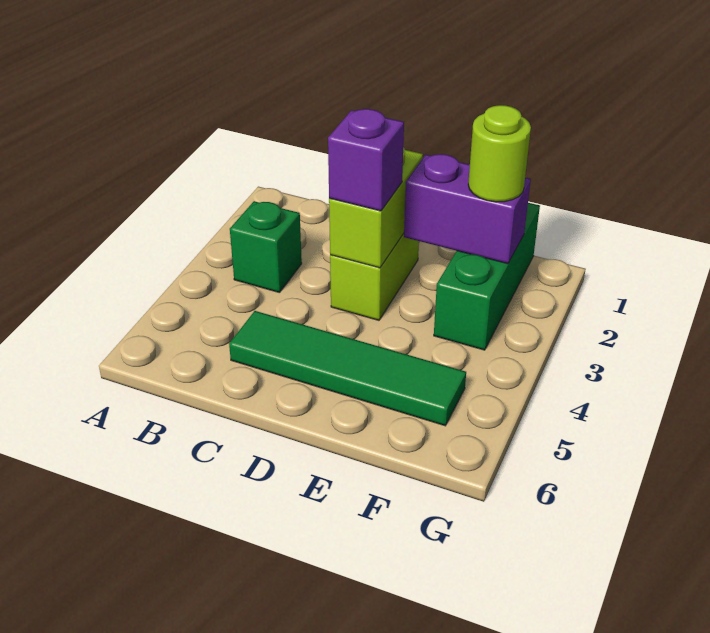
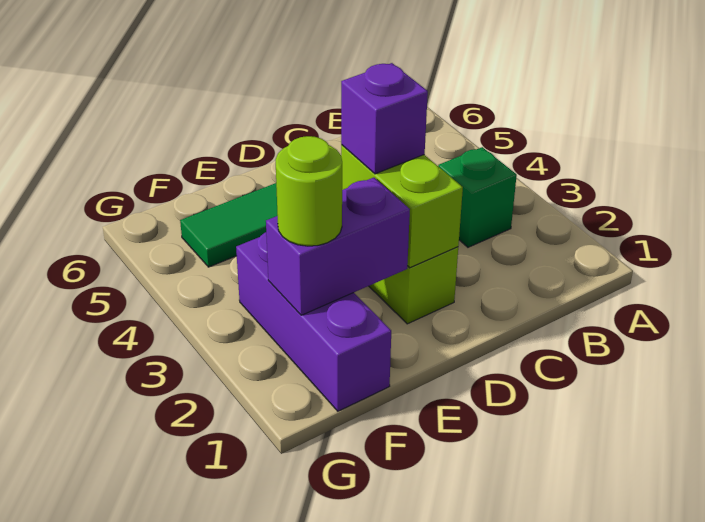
green brick F1:F3 level 1 -> purple brick F1:F3 level 1

